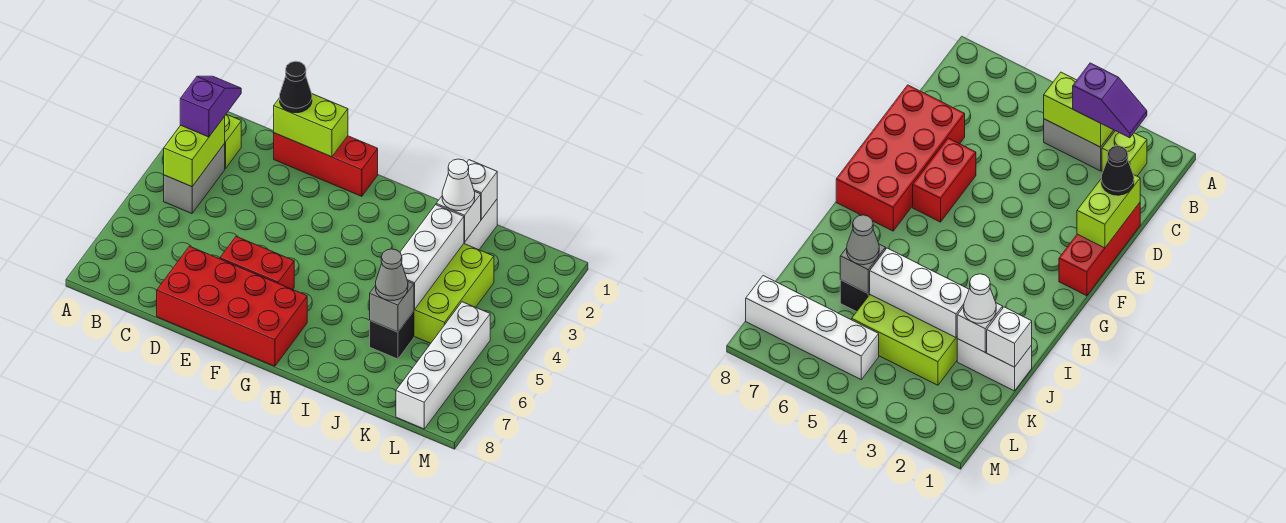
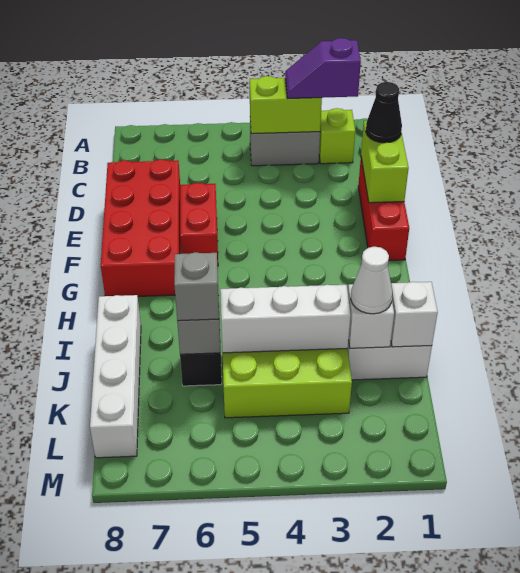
purple slope B2:B3 level 3 top 3 -> purple slope B2:B3 level 3 top 2
grey cone J6 level 3 -> grey brick J6 level 3
white brick L5:L8 level 1 -> white brick I8:L8 level 1

